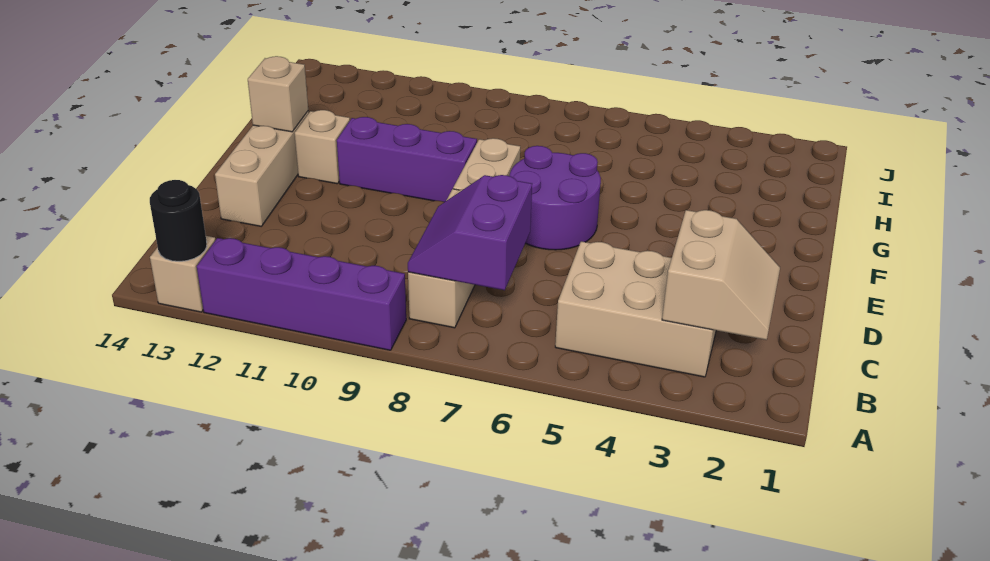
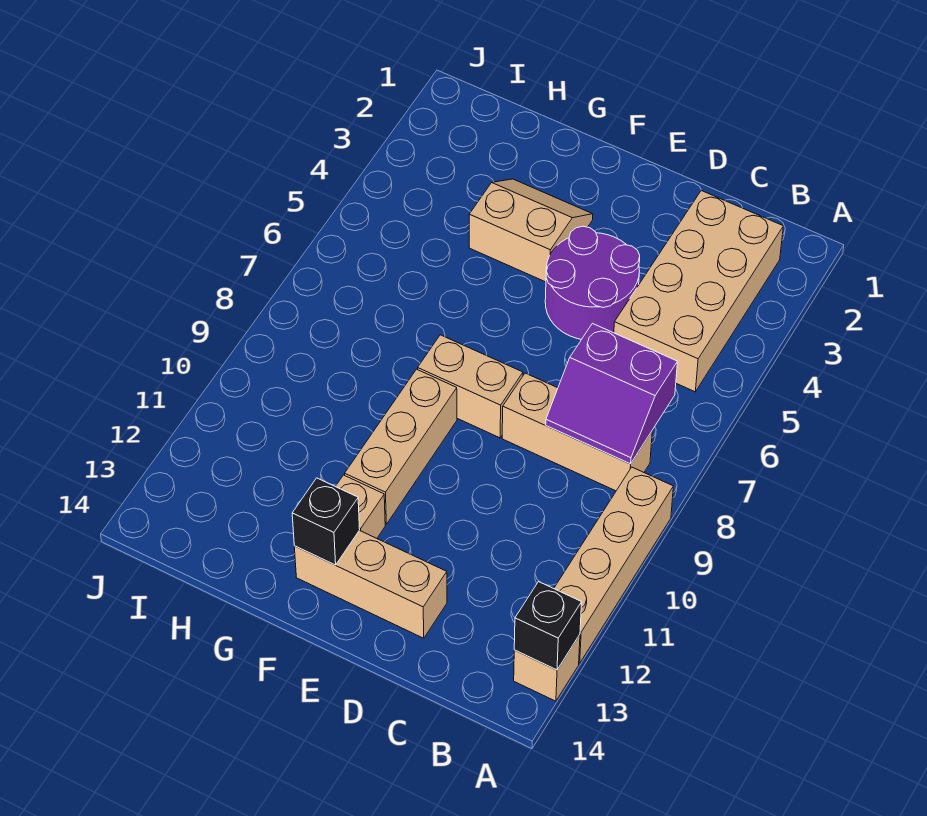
purple brick A9:A12 level 1 -> tan brick A9:A12 level 1
black round brick A13 level 2 -> black brick A13 level 2
tan slope B2:C3 level 2 top 3 -> tan slope F3:G4 level 1 top 4
tan brick B3:C5 level 1 -> tan brick B2:C5 level 1
purple round brick E6:F7 level 1 -> purple round brick D4:E5 level 1
purple brick F9:F11 level 1 -> tan brick F9:F11 level 1
tan brick F13 level 2 -> black brick F13 level 2

